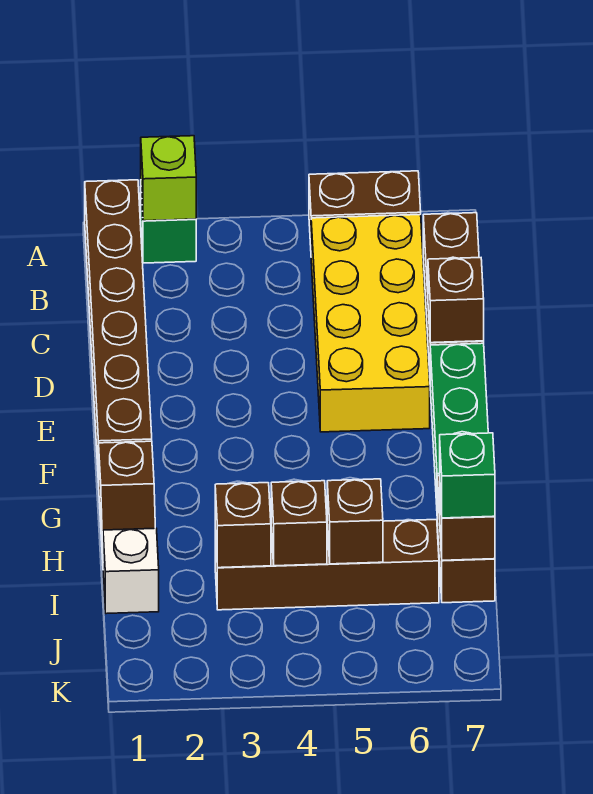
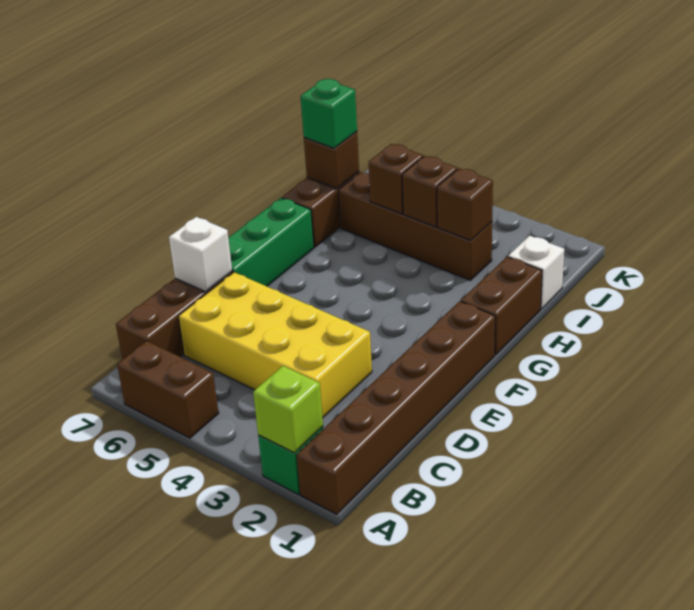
yellow brick B5:E6 level 1 -> yellow brick C3:D6 level 1
brown brick D7 level 2 -> white brick D7 level 2
brown slope G1:H1 level 1 top G -> brown brick G1:H1 level 1

